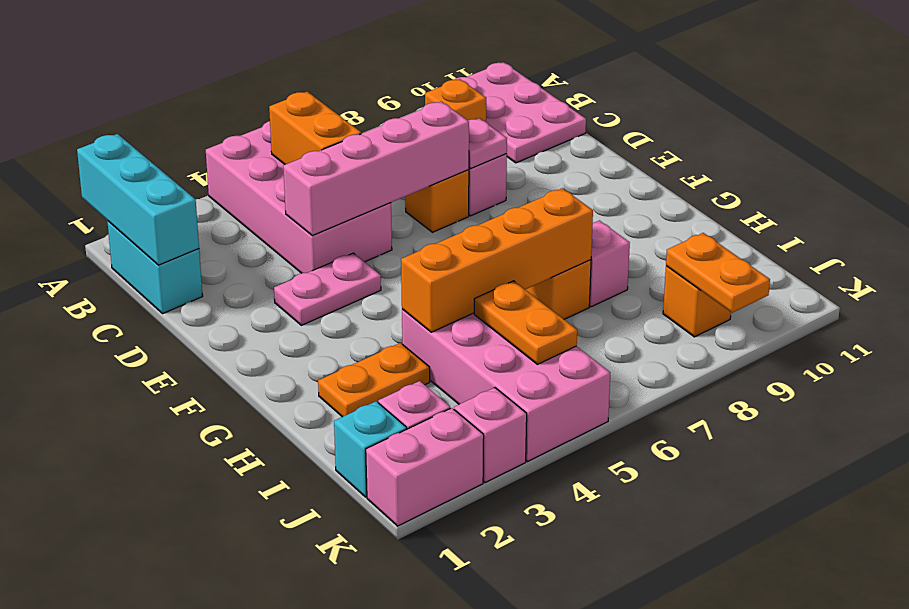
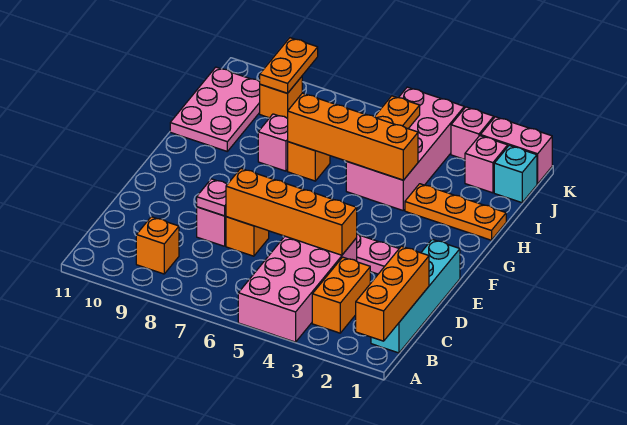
cyan brick A1:C1 level 2 -> orange brick A1:C1 level 2
pink plate A10:C11 level 1 -> pink plate H10:J11 level 1
cyan brick B1:C1 level 1 -> cyan brick B1:E1 level 1
orange brick B5:C5 level 2 -> orange brick B3:C3 level 1
pink brick D4:D7 level 2 -> orange brick D4:D7 level 2
orange plate H2:H3 level 1 -> orange plate H1:H3 level 1

